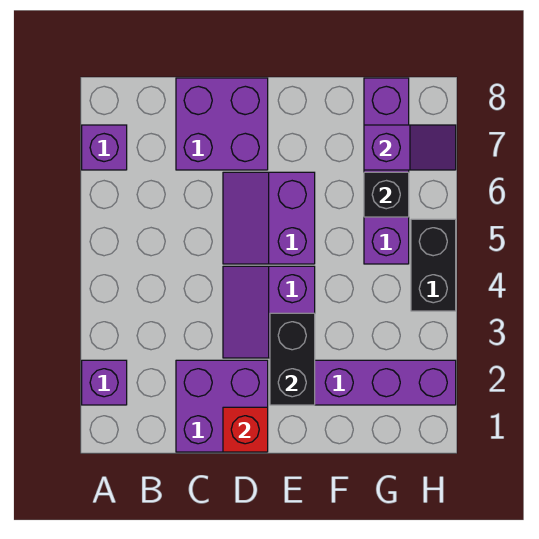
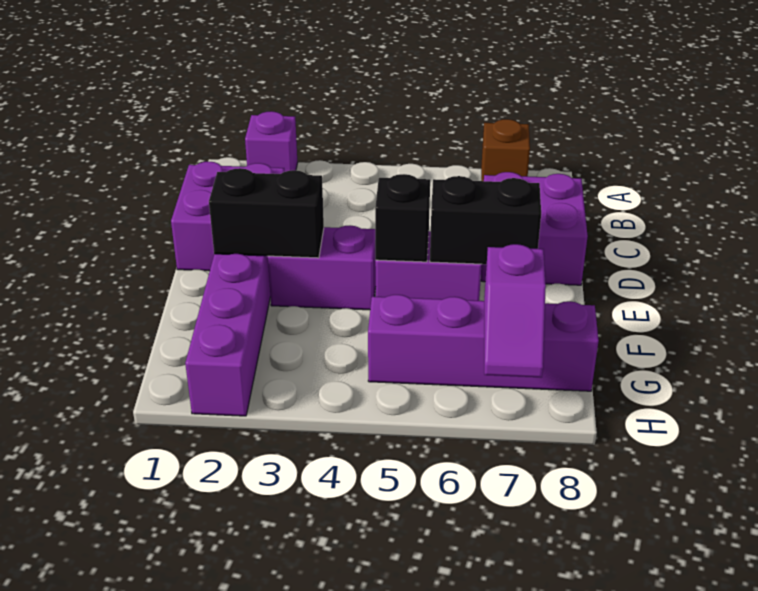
purple brick A7 level 1 -> brown brick A7 level 1
red brick D1 level 2 -> none
black brick G6 level 2 -> black brick E5 level 2
black brick H4:H5 level 1 -> black brick E6:E7 level 2

